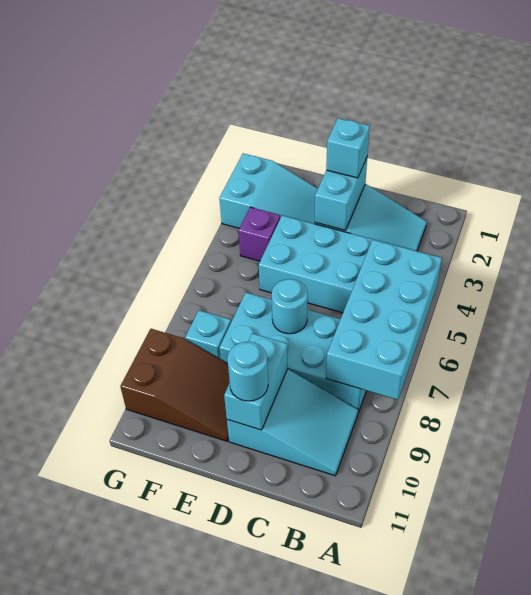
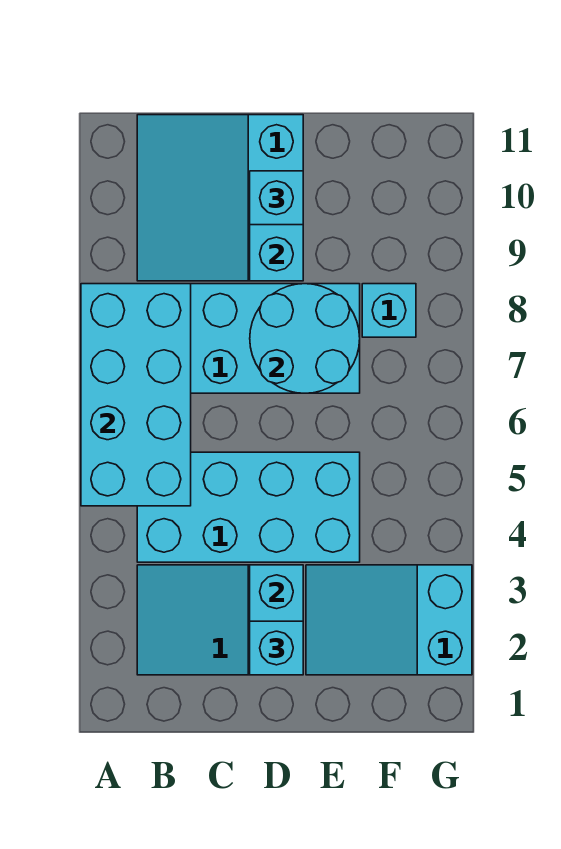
cyan slope B9:D10 level 1 top D -> cyan slope B9:D11 level 1 top D
cyan round brick D7 level 2 -> cyan round brick D7:E8 level 2
cyan round brick D10 level 3 -> cyan brick D10 level 3
brown slope E9:G10 level 1 top G -> none
purple brick F4 level 1 -> none

